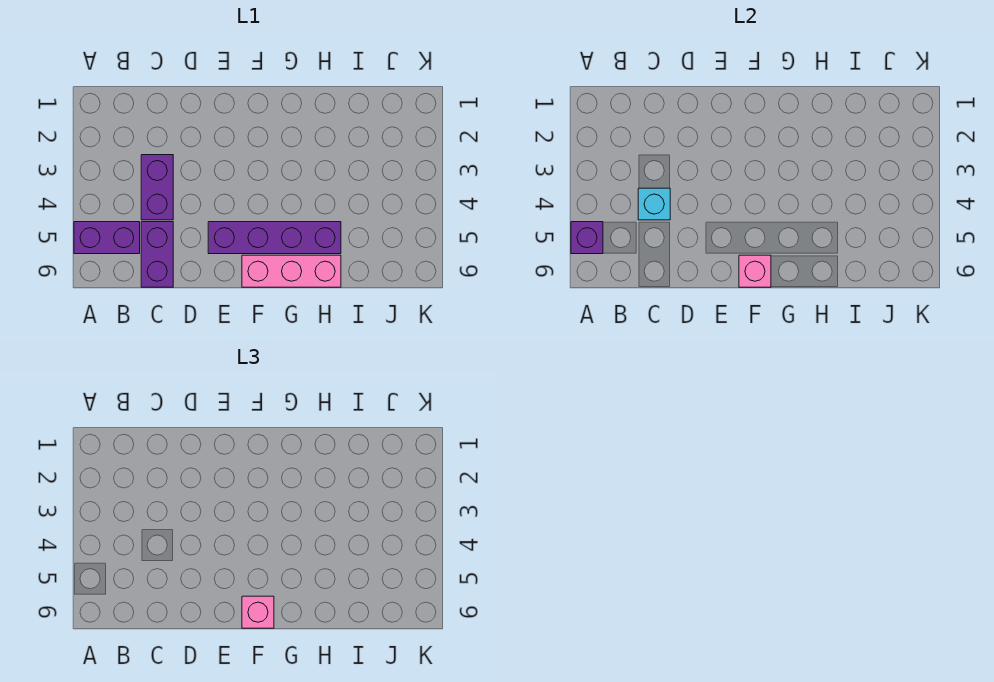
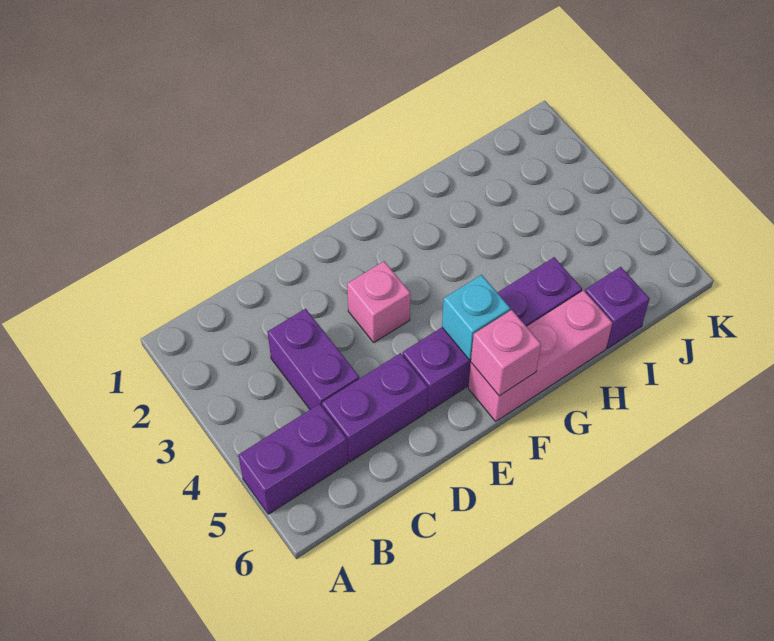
purple brick A5 level 2 -> purple brick I6 level 1
cyan brick C4 level 2 -> cyan brick F5 level 2
purple brick C5:C6 level 1 -> purple brick C5:D5 level 1
pink brick F6 level 3 -> pink brick E3 level 1

